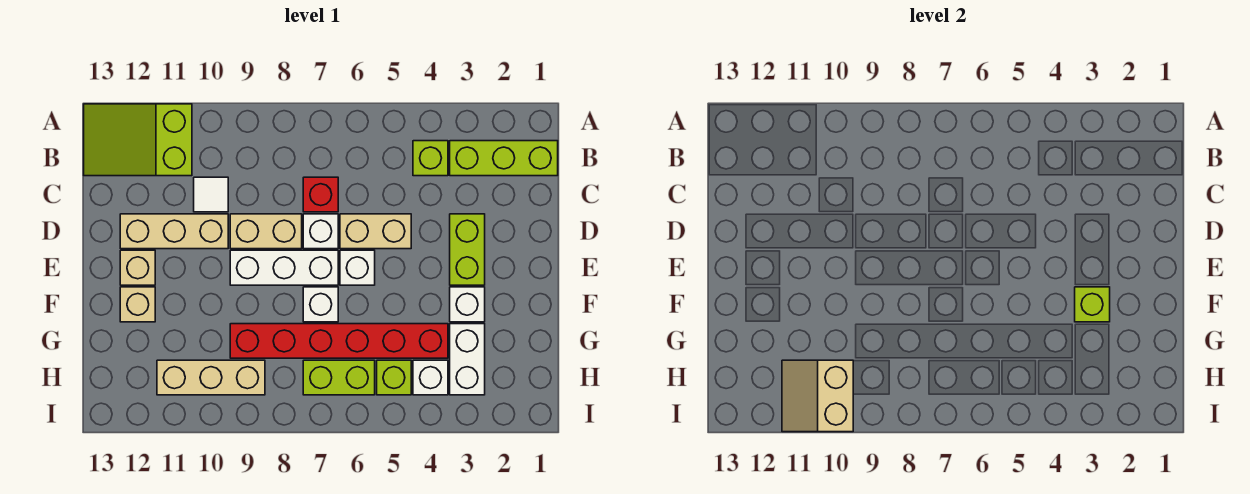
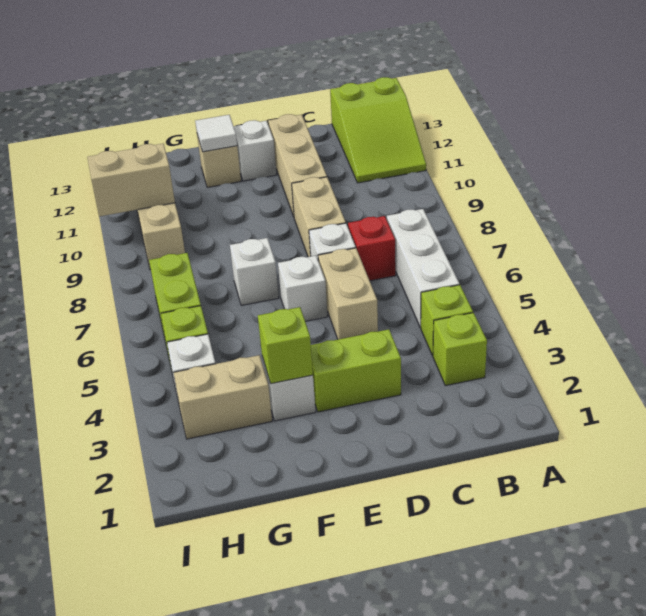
lime slope A11:B13 level 1 top 11 -> lime slope A11:B13 level 1 top 13
lime brick B1:B3 level 1 -> lime brick B3 level 1
white tile C10 level 1 -> white tile F12 level 2
white brick E7:E9 level 1 -> white brick B5:B7 level 1
tan brick E12 level 1 -> white brick E12 level 1
white brick G3:H3 level 1 -> tan brick G3:H3 level 1
red brick G4:G9 level 1 -> none

